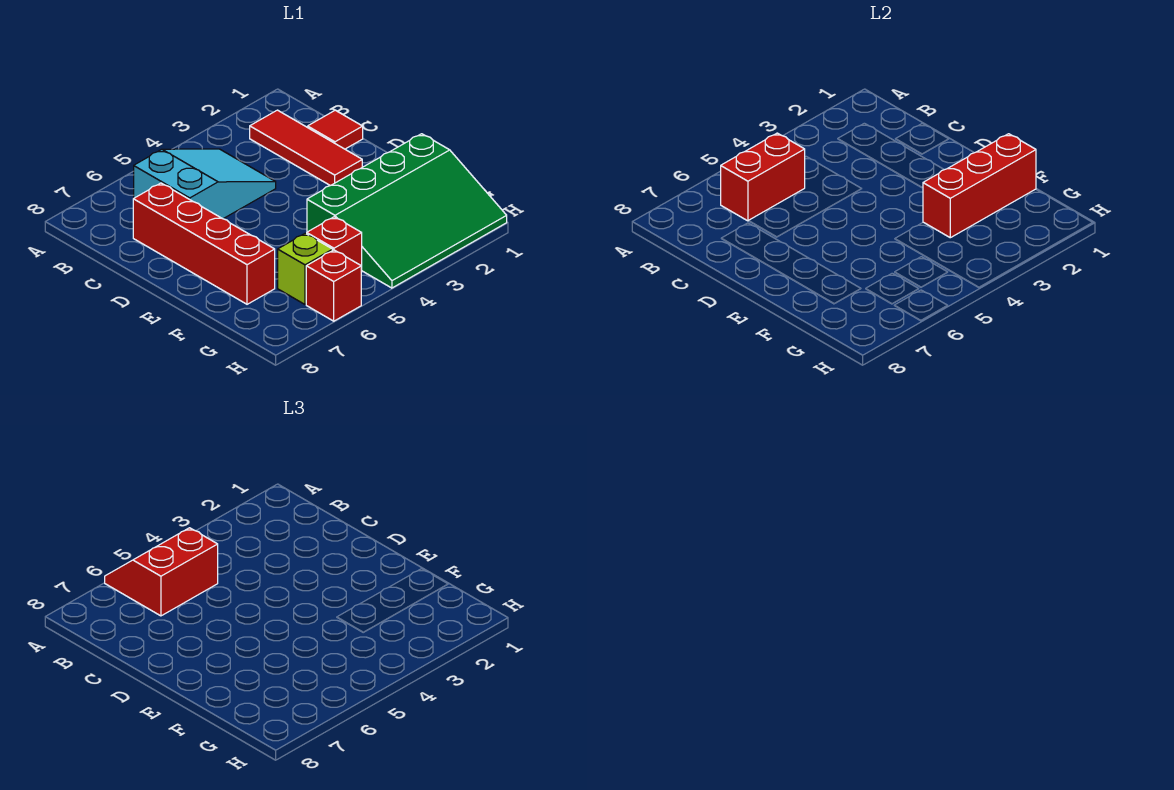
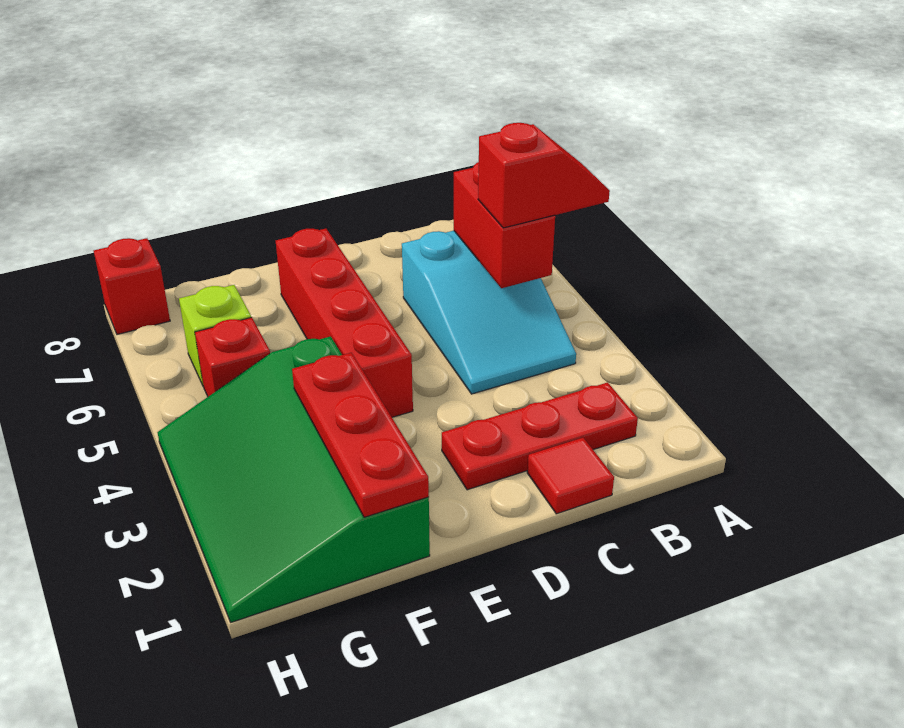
red slope A5:B6 level 3 top B -> red slope A5:B5 level 3 top B
red tile B2:D2 level 1 -> red plate B2:D2 level 1
red brick C7:F7 level 1 -> red brick E4:E7 level 1
red brick F1:F3 level 2 -> red plate F1:F3 level 2
red brick H6 level 1 -> red brick H8 level 1

